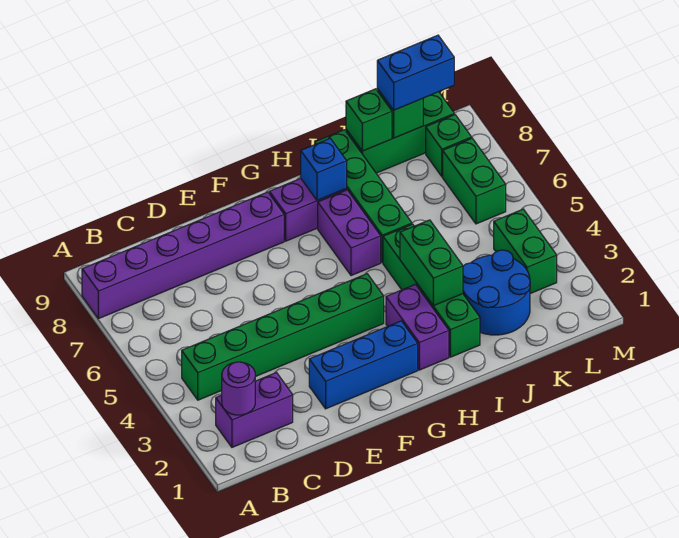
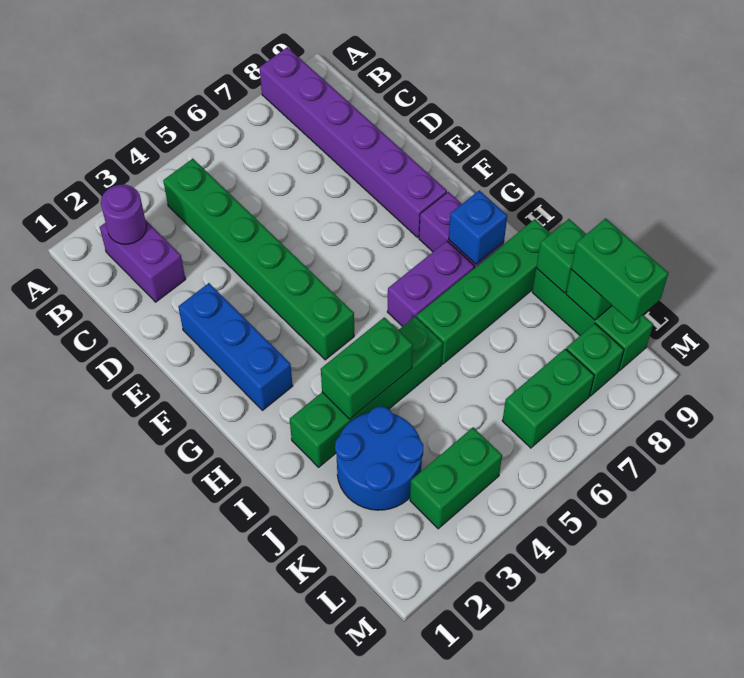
purple brick H2:H3 level 1 -> none
blue brick K9:L9 level 3 -> green brick K9:L9 level 3

